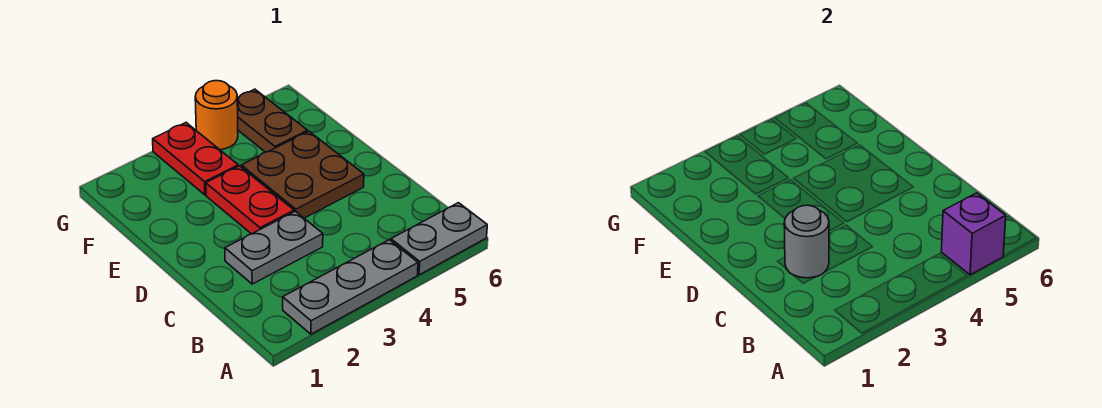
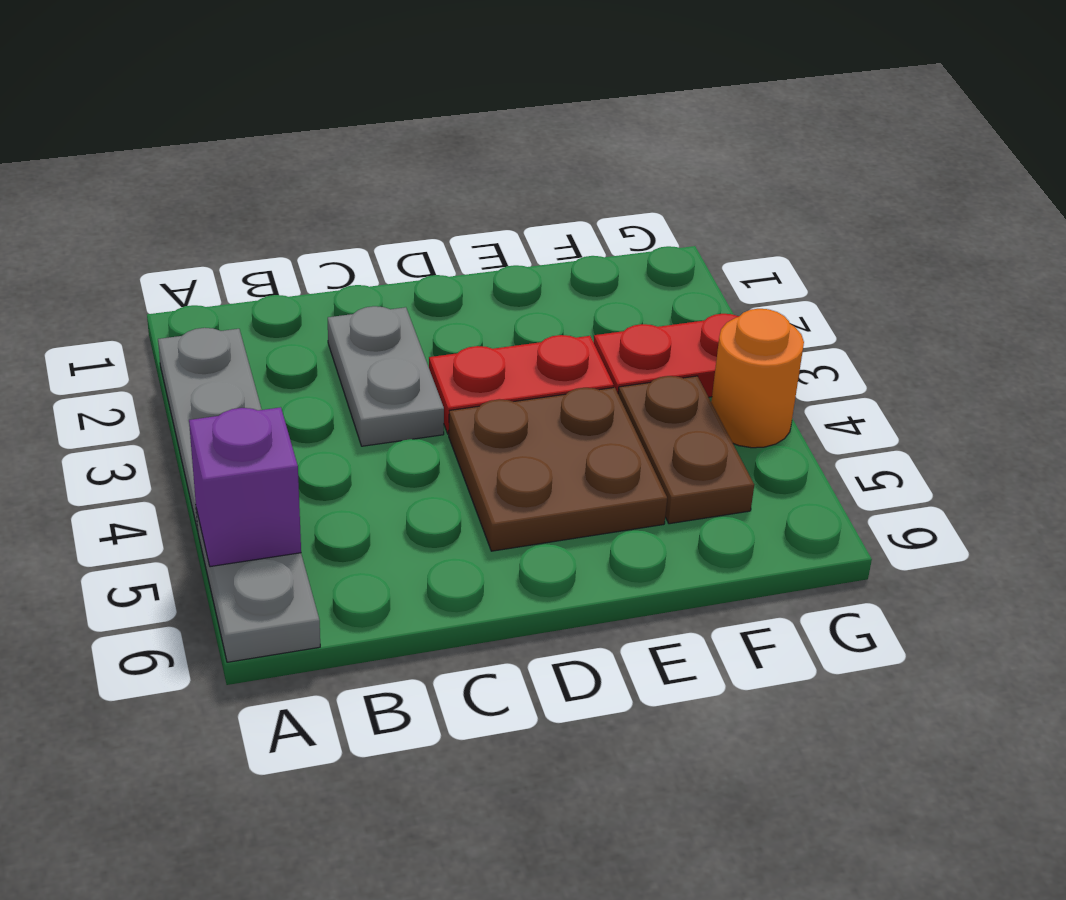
grey round brick C2 level 2 -> none
brown plate F5:G5 level 1 -> brown plate F4:F5 level 1

